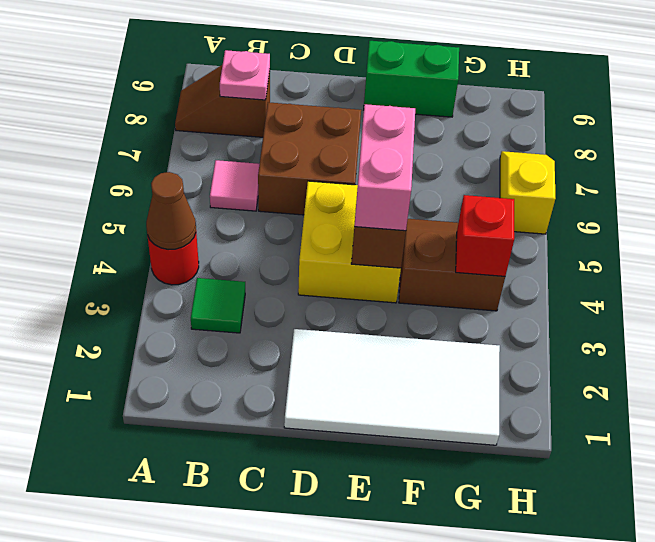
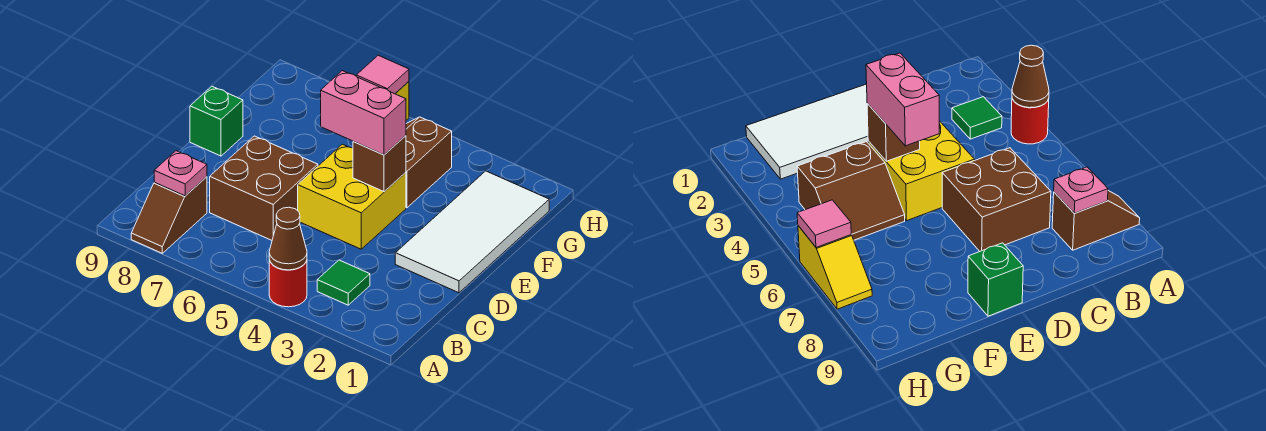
pink tile B6 level 1 -> pink tile H6 level 2
green brick E9:F9 level 1 -> green brick E9 level 1
red brick G4 level 2 -> none

